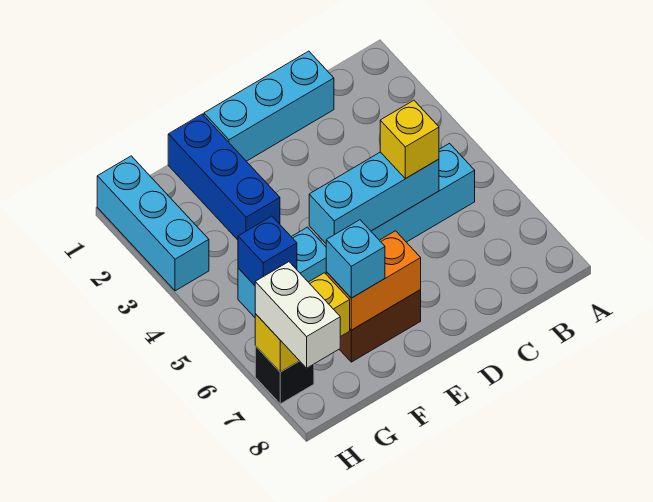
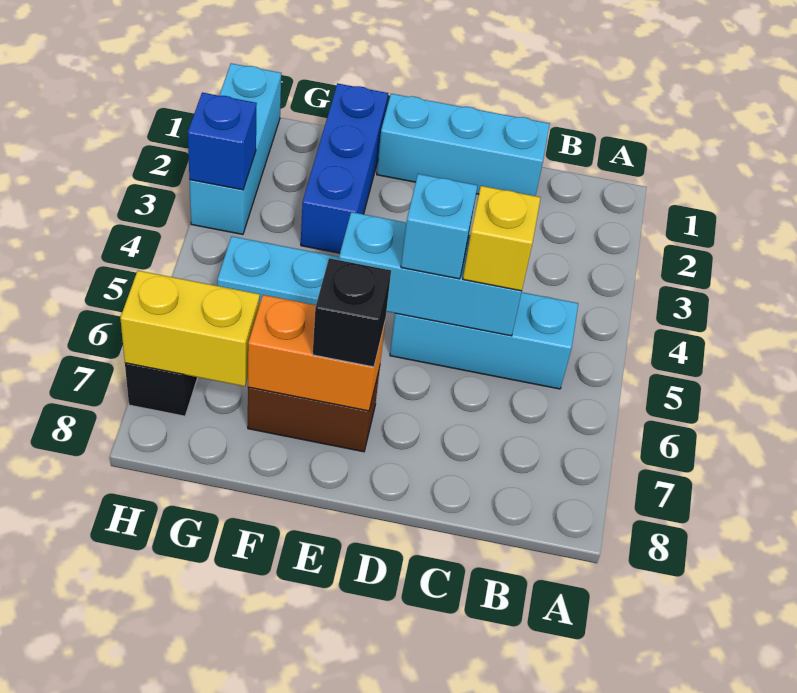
none -> black brick E7 level 3
cyan brick F7 level 3 -> cyan brick D5 level 3
blue brick G5 level 2 -> blue brick H3 level 2
white brick H7:H8 level 3 -> none

